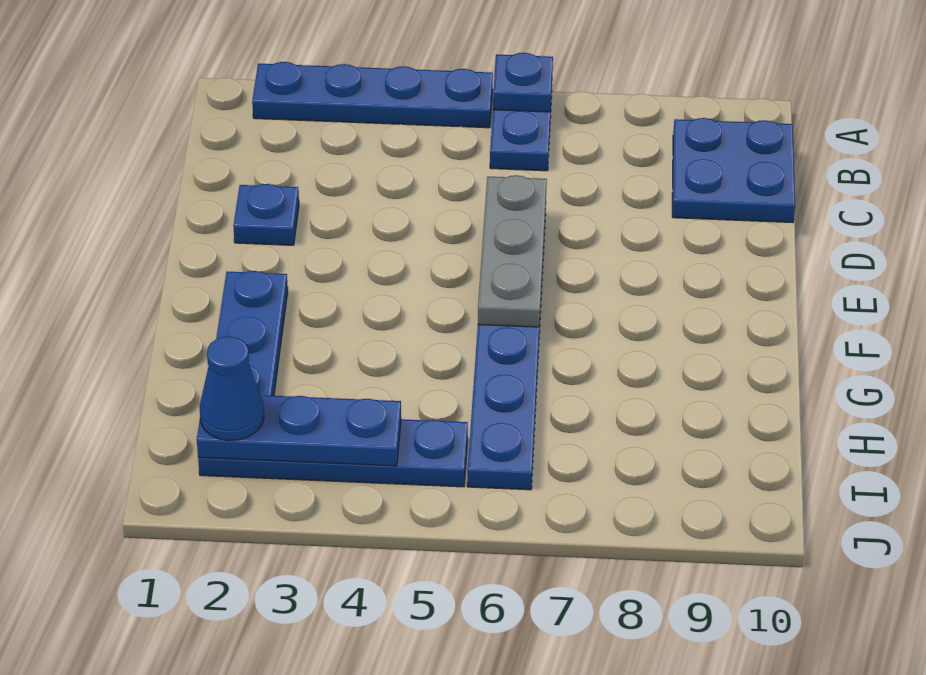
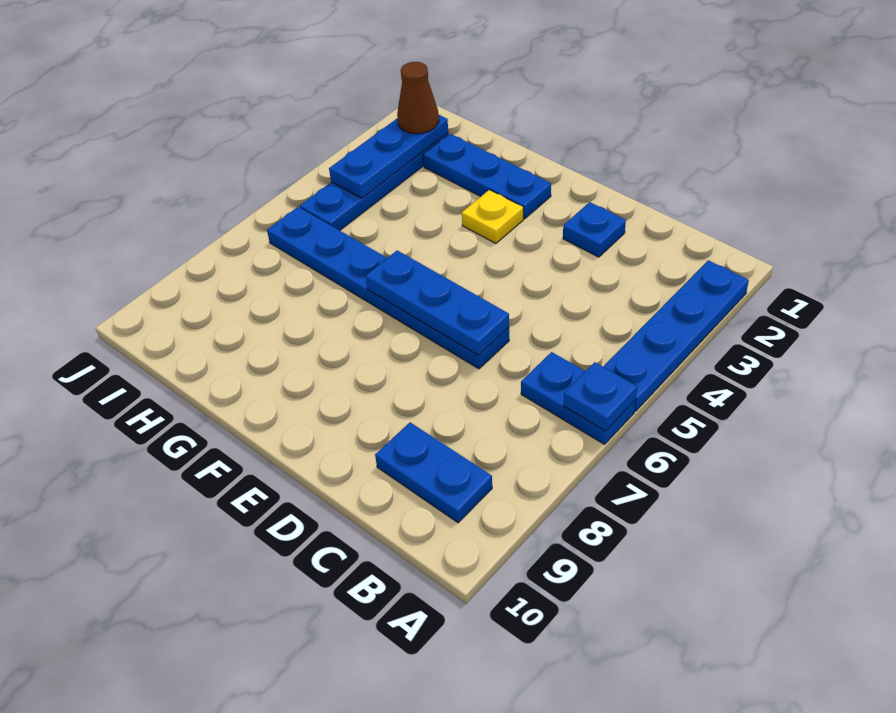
blue plate B9:C10 level 1 -> blue plate B9:C9 level 1
grey plate D6:F6 level 2 -> blue plate D6:F6 level 2
none -> yellow plate F3 level 1
blue cone I2 level 3 -> brown cone I2 level 3

